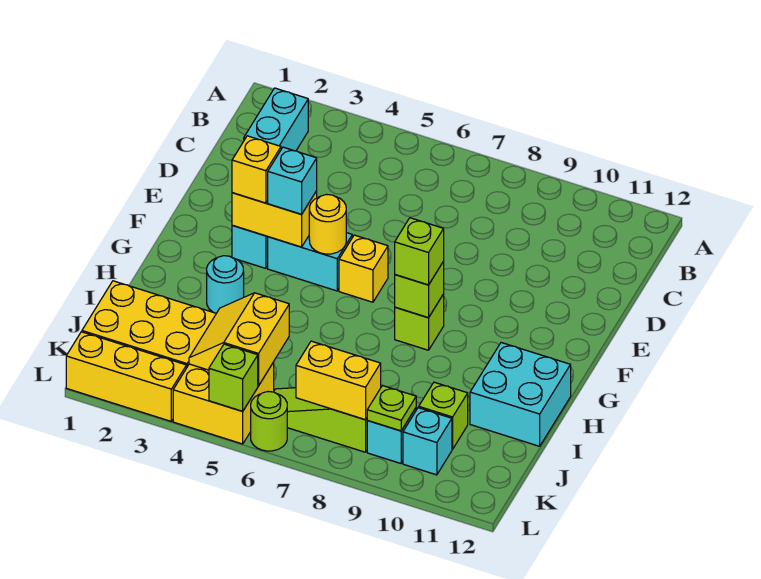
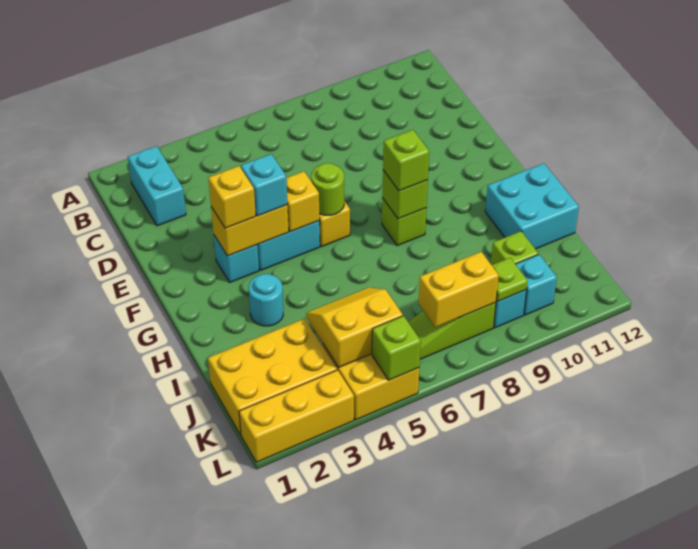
yellow round brick F5 level 2 -> yellow brick F5 level 2
yellow slope J4:K5 level 2 top 5 -> yellow slope J4:K5 level 2 top K
lime round brick L6 level 1 -> lime round brick F6 level 2

